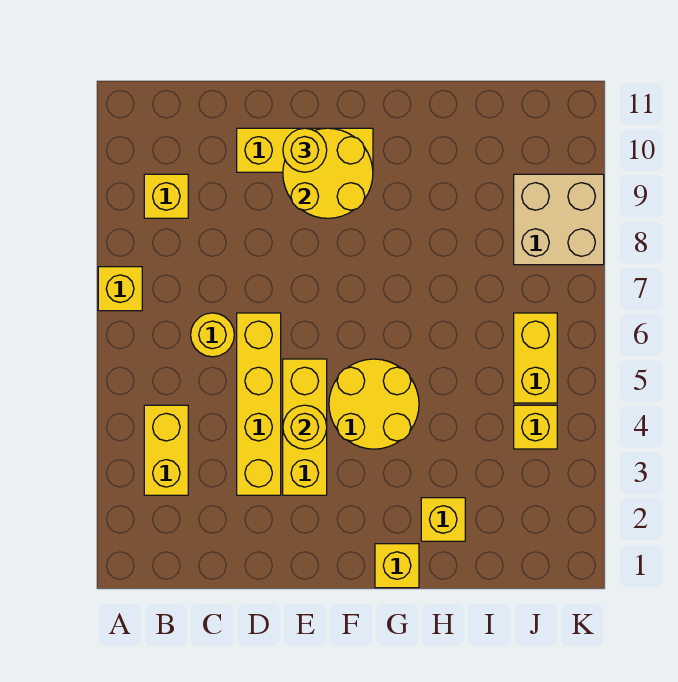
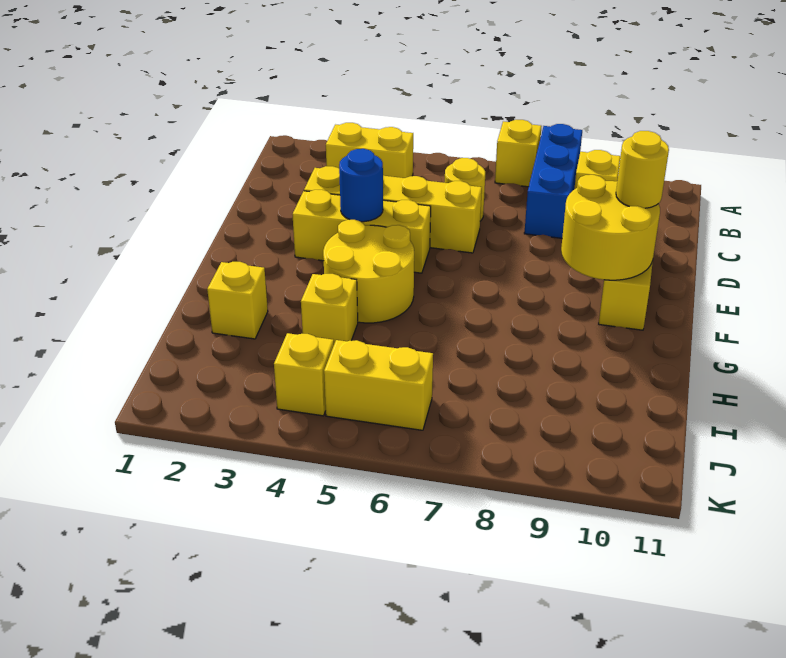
none -> blue brick A8:C8 level 1
yellow round brick E4 level 2 -> blue round brick E4 level 2
yellow brick G1 level 1 -> yellow brick H4 level 1
tan brick J8:K9 level 1 -> none

